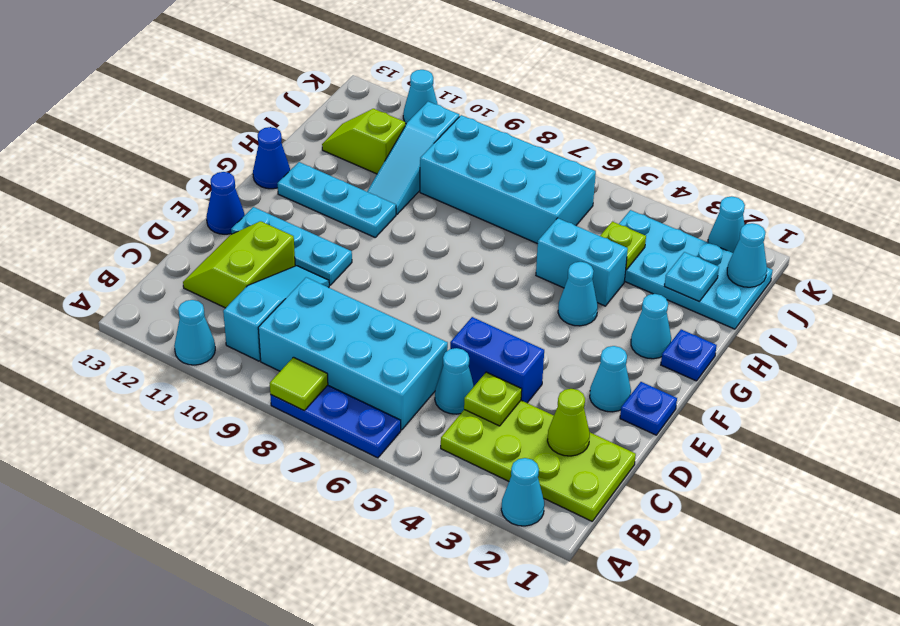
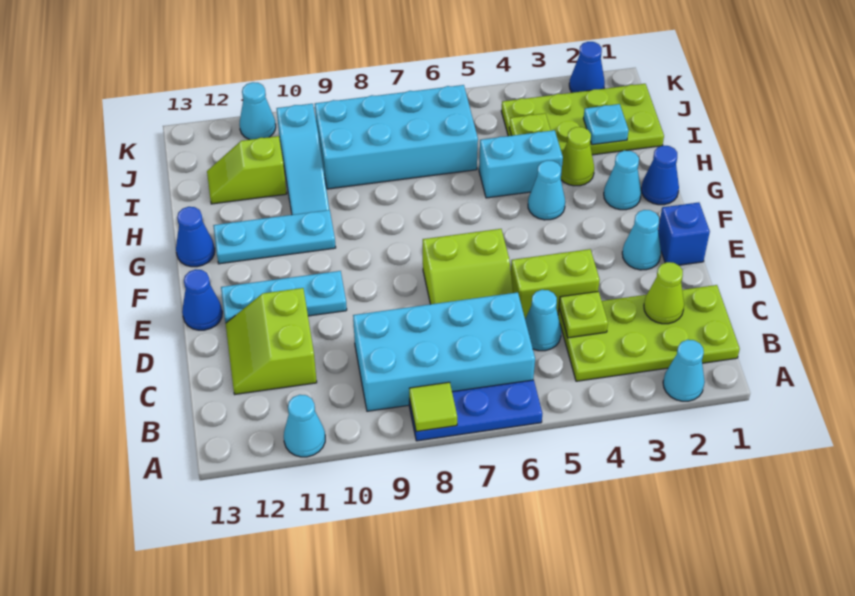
cyan slope B10:D10 level 1 top B -> none
blue brick D4:D5 level 1 -> lime brick D4:D5 level 1
none -> lime slope D6:E7 level 1 top E
blue plate E1 level 1 -> blue brick E1 level 1
blue plate G1 level 1 -> blue cone G1 level 1
none -> lime cone H3 level 1
cyan plate I1:J4 level 1 -> lime plate I1:J4 level 1
cyan cone J1 level 2 -> none
cyan cone K2 level 1 -> blue cone K2 level 1

